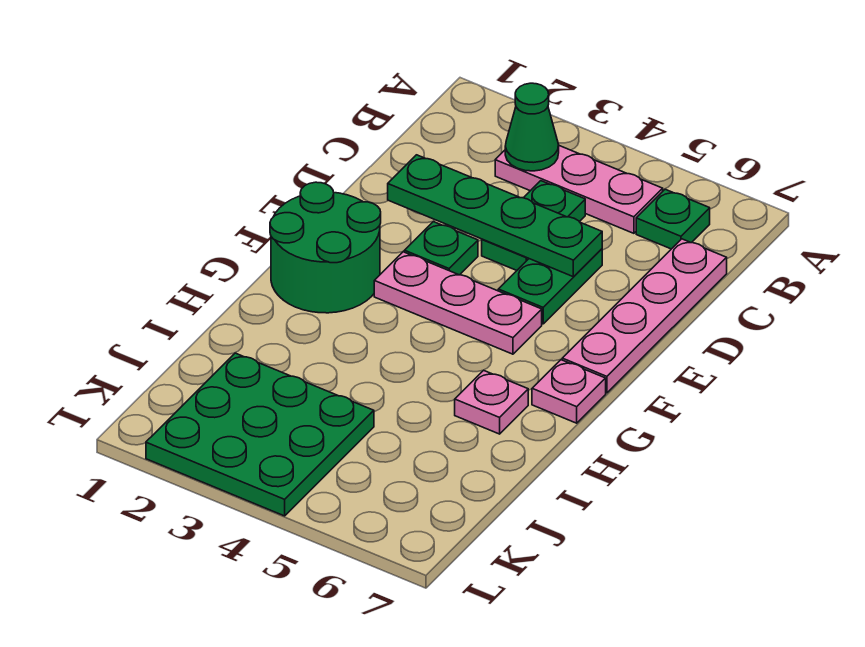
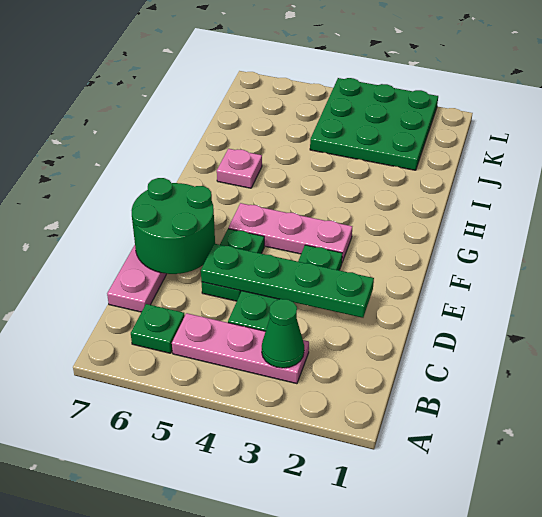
green round brick F1:G2 level 1 -> green round brick D6:E7 level 2
pink plate G7 level 1 -> none

